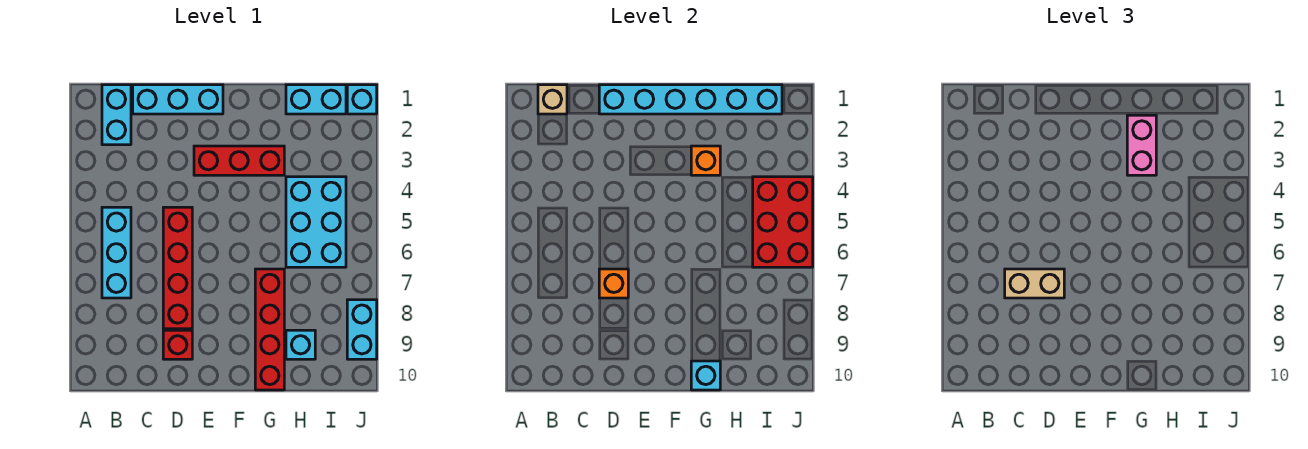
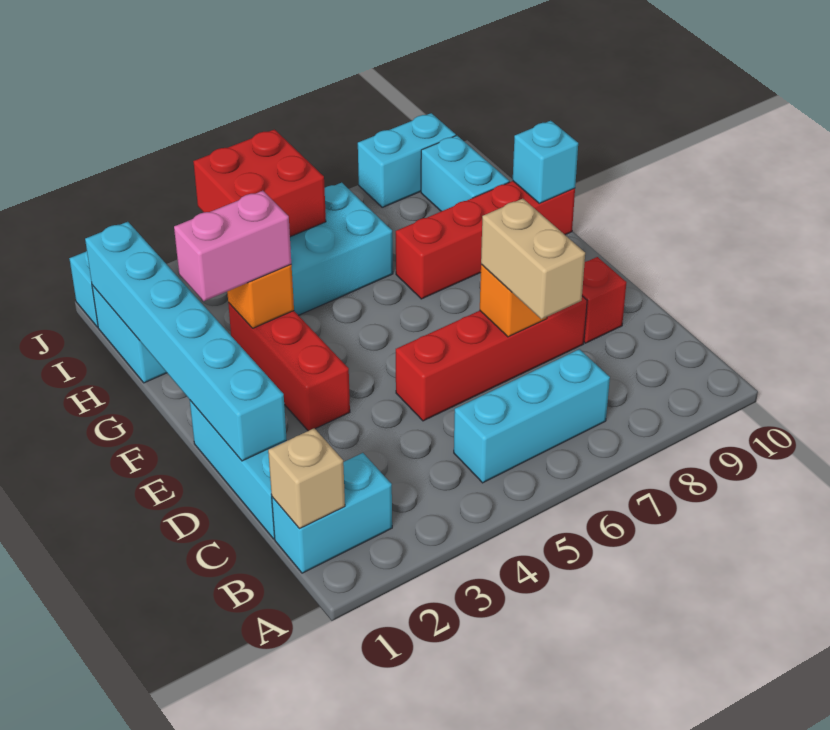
cyan brick H9 level 1 -> cyan brick H9:I9 level 1
red brick I4:J6 level 2 -> red brick I4:J5 level 2

